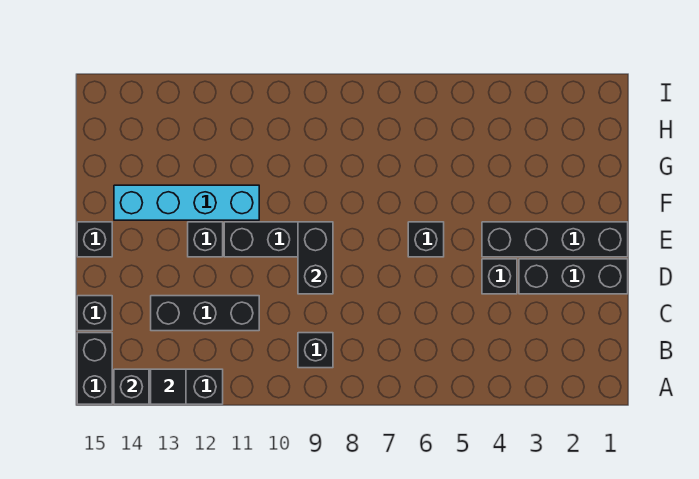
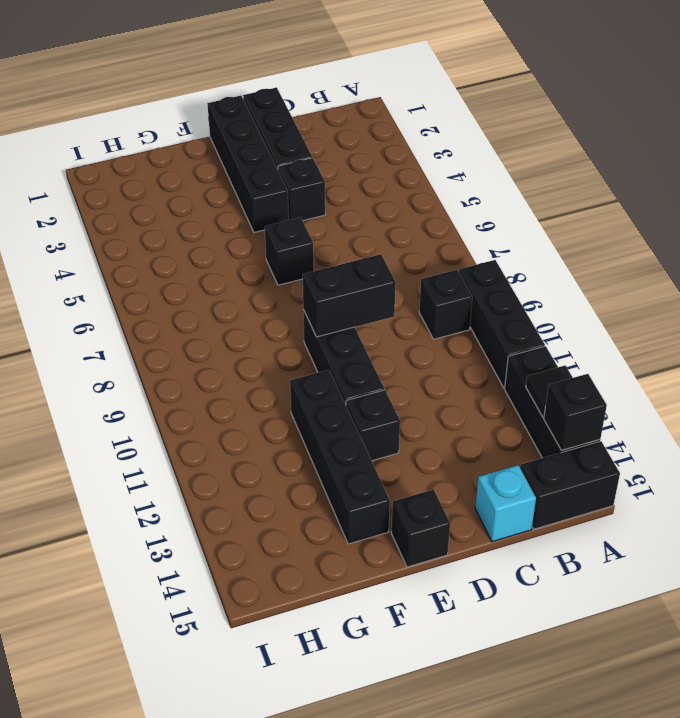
black brick C11:C13 level 1 -> black brick A9:A11 level 1
black brick C15 level 1 -> cyan brick C15 level 1
cyan brick F11:F14 level 1 -> black brick F11:F14 level 1

